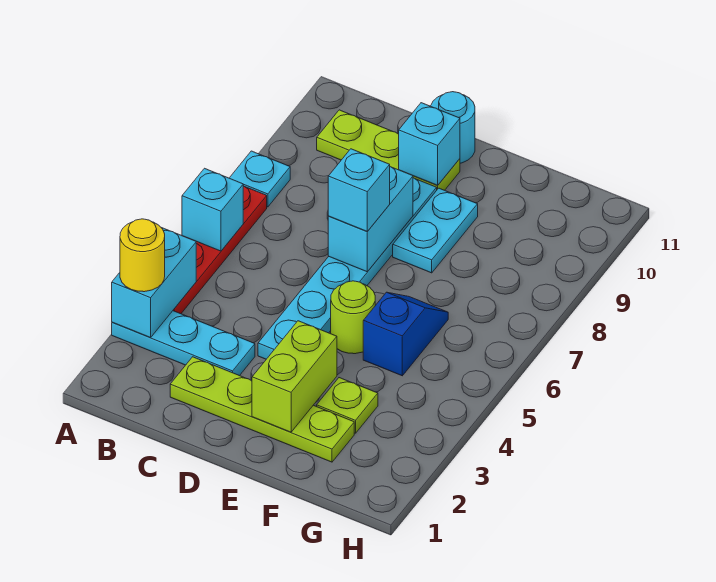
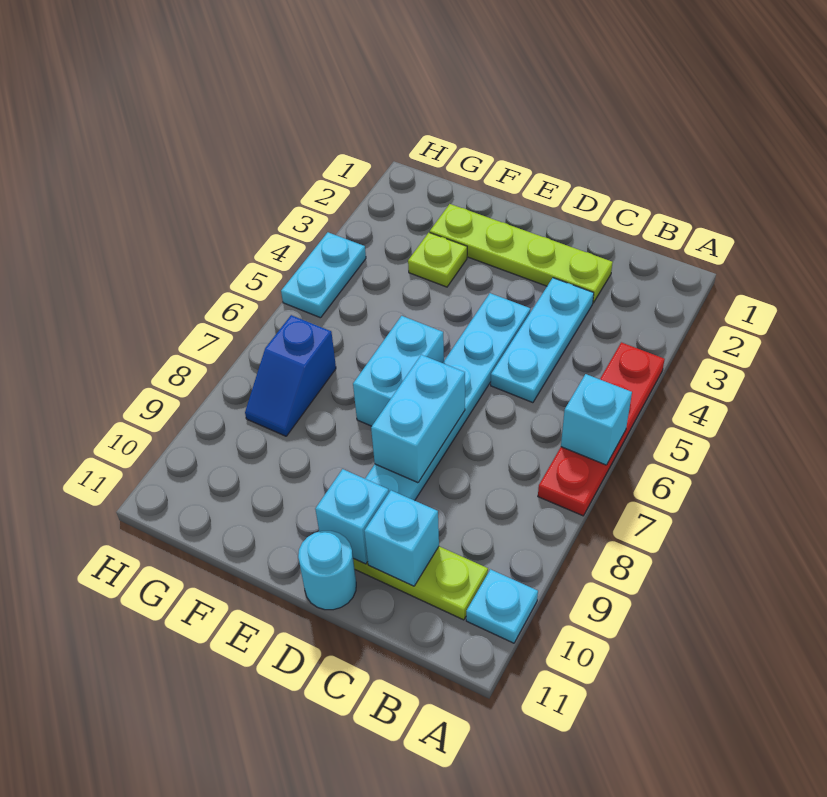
cyan plate A3:C3 level 1 -> cyan plate C3:C5 level 1
cyan brick A3:A4 level 2 -> cyan brick E6:E7 level 1
yellow round brick A3 level 3 -> none
cyan plate A8 level 1 -> cyan plate A10 level 1
cyan brick D7 level 3 -> cyan brick C10 level 2
lime brick E2:E3 level 2 -> none
lime round brick E5 level 1 -> none
cyan plate E8:E9 level 1 -> cyan plate H4:H5 level 1
blue slope F5:F6 level 1 top 5 -> blue slope G7:G8 level 1 top 7

